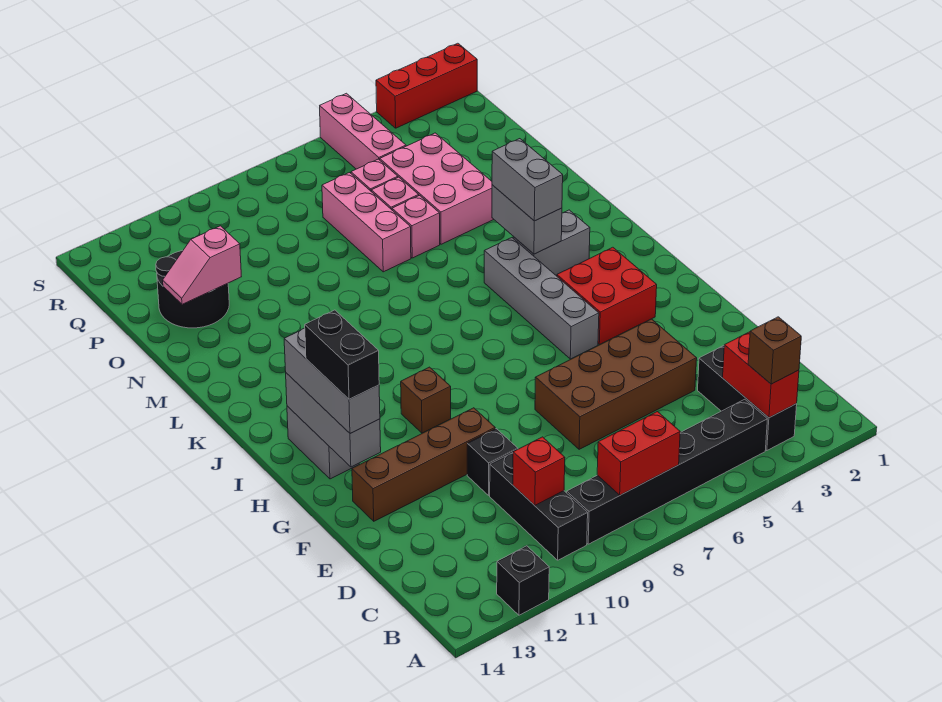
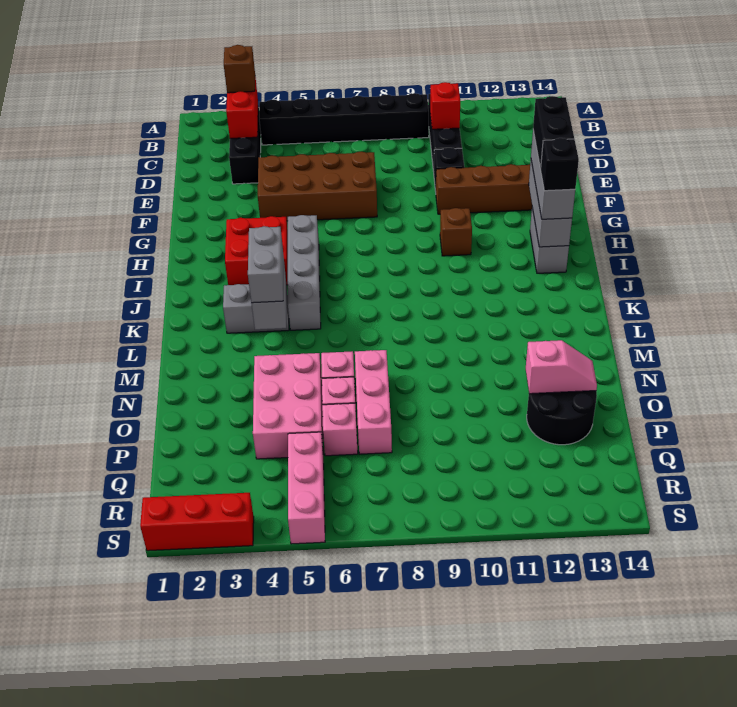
black brick A12 level 1 -> black brick I13 level 4
red brick B7:B8 level 2 -> none

